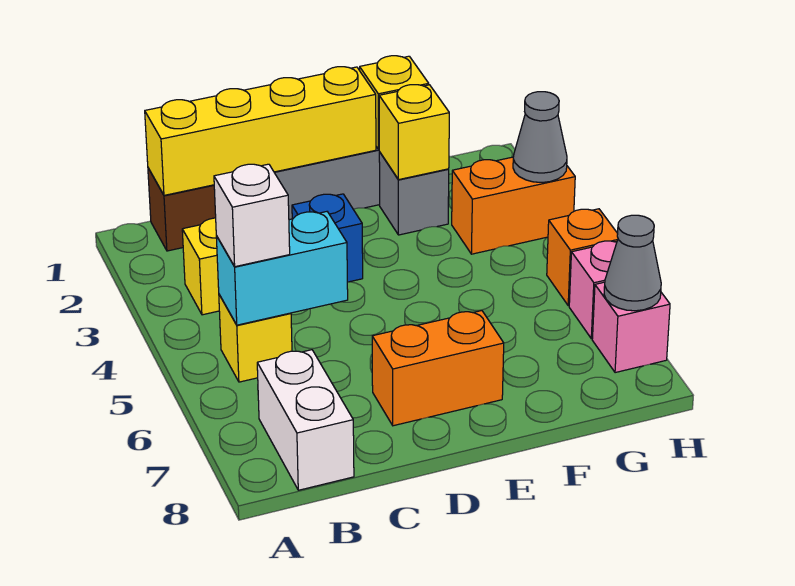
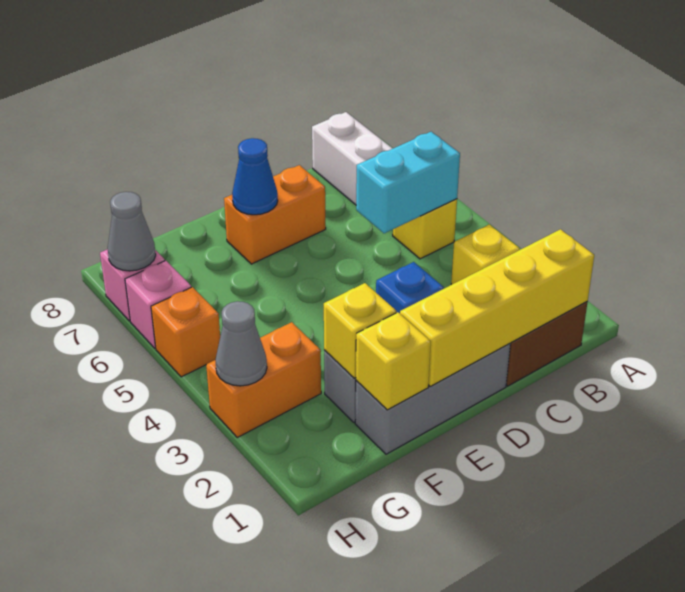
white brick B5 level 3 -> none
none -> blue cone E7 level 2

